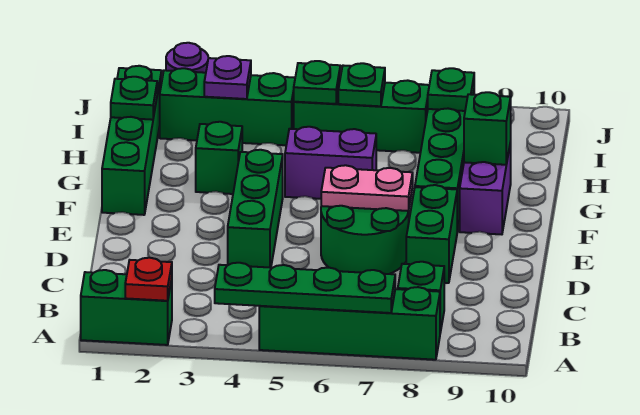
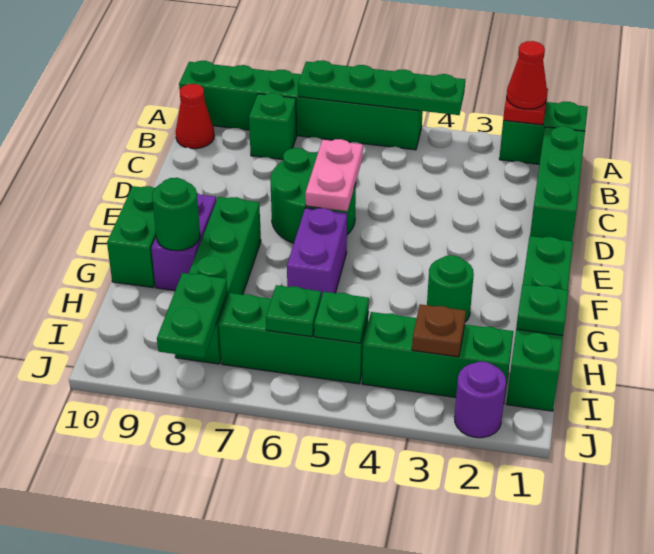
none -> red cone A2 level 3
green brick A5:A8 level 1 -> green brick A5:A10 level 1
none -> red cone B10 level 1
green brick D4:F4 level 1 -> green brick B1:D1 level 1
green brick D8:E8 level 1 -> green brick F10:G10 level 1
pink plate E6:E7 level 2 -> pink plate D6:E6 level 2
green brick G3 level 1 -> green round brick G3 level 1
purple brick G5:G6 level 1 -> purple brick F6:G6 level 1
green brick G9 level 2 -> green round brick G9 level 2
purple plate I3 level 2 -> brown plate I3 level 2
green plate I8 level 2 -> green plate I8:J8 level 2

